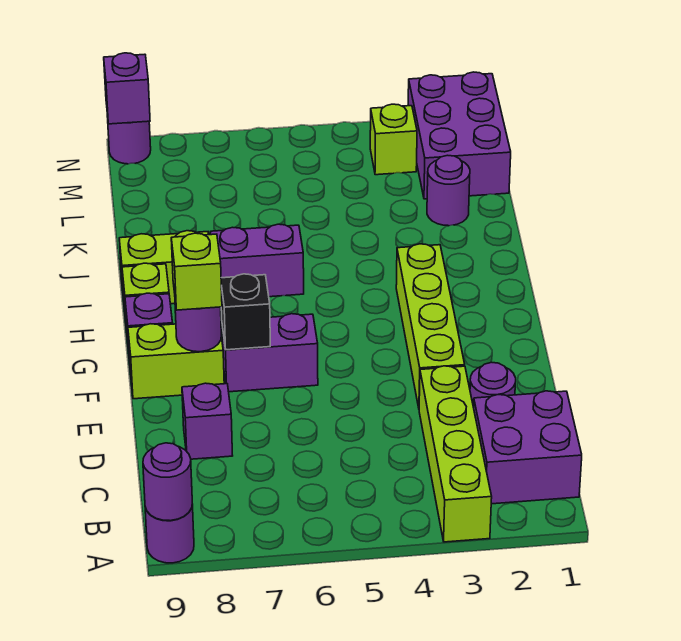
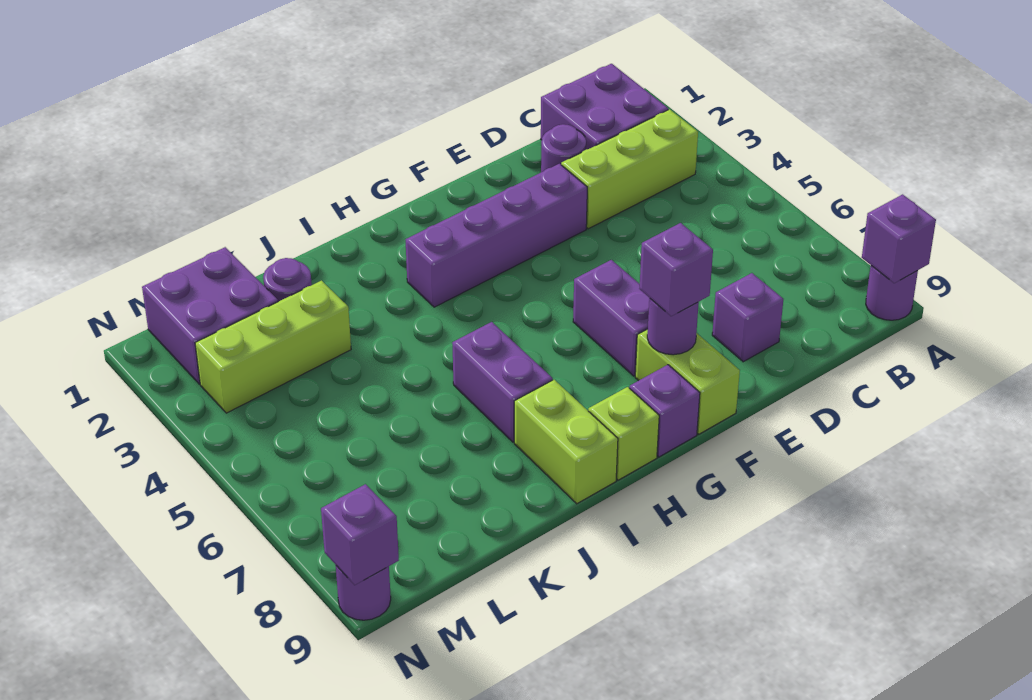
lime brick A3:D3 level 1 -> lime brick B3:D3 level 1
purple round brick A9 level 2 -> purple brick A9 level 2
lime brick E3:H3 level 1 -> purple brick E3:H3 level 1
black brick F7 level 2 -> none
lime brick F8 level 3 -> purple brick F8 level 3
purple brick L1:N2 level 1 -> purple brick L1:M2 level 1
lime brick M3 level 1 -> lime brick K3:M3 level 1

